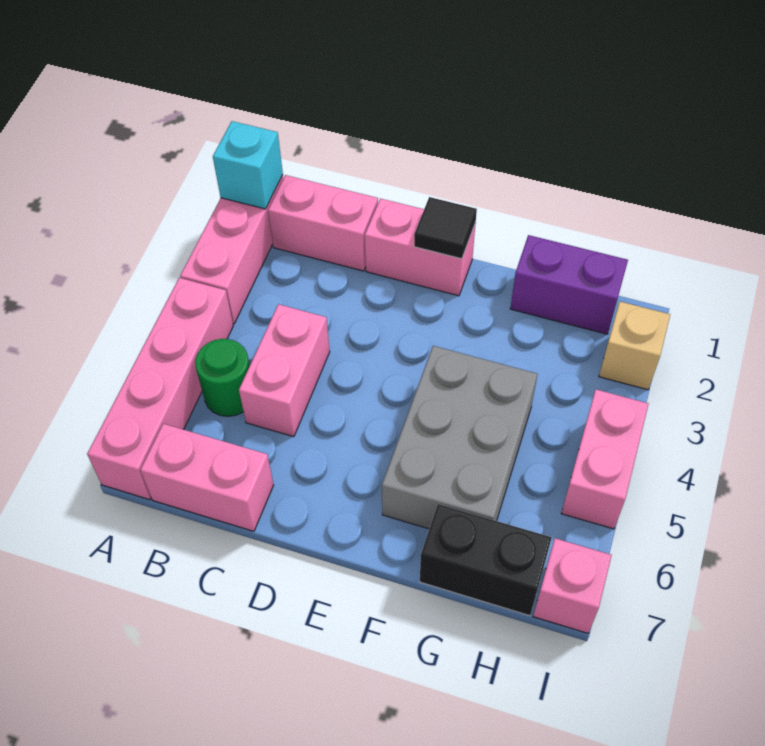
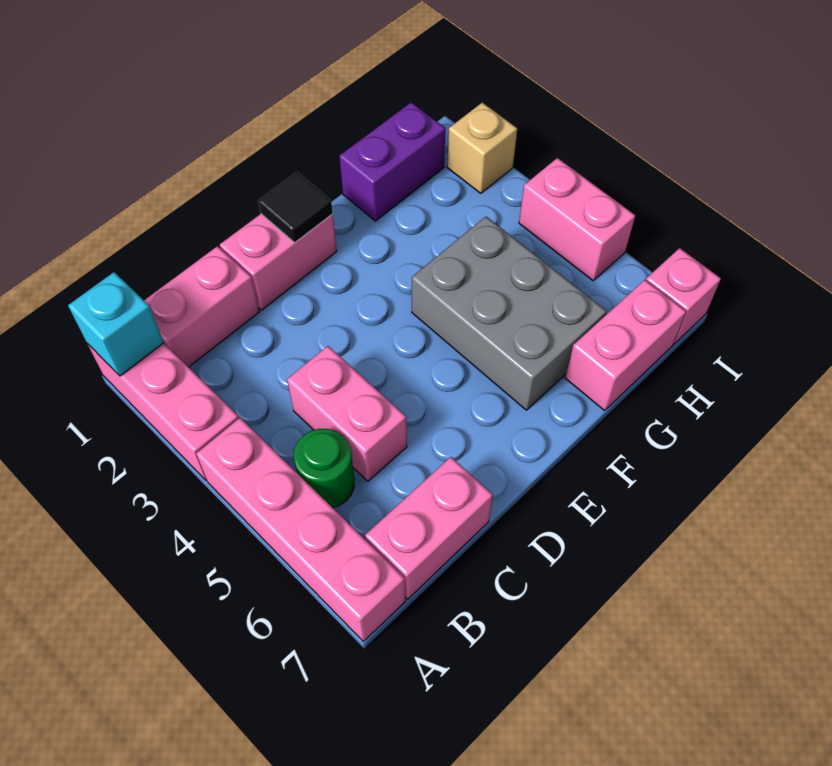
black brick G7:H7 level 1 -> pink brick G7:H7 level 1

